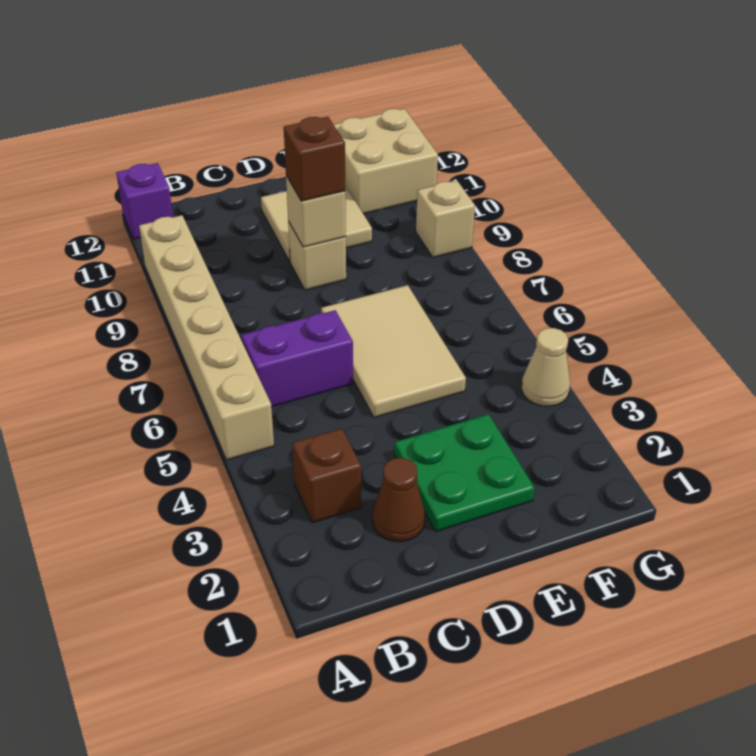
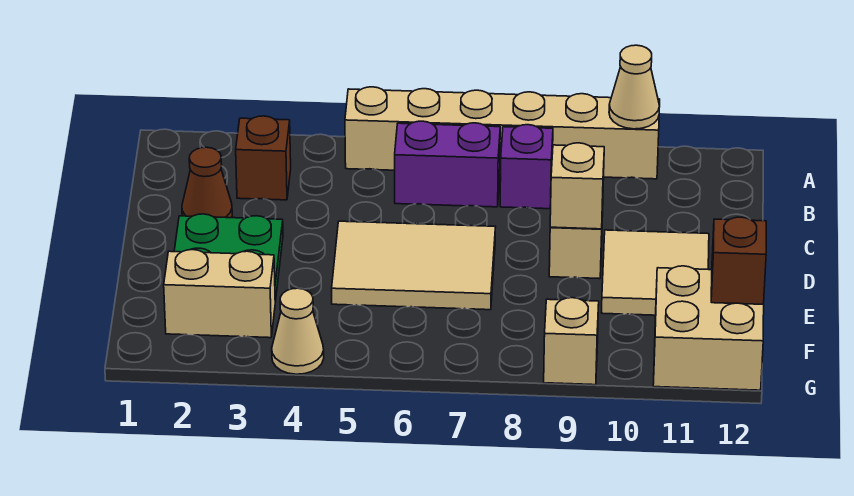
none -> tan cone A10 level 2
purple brick A12 level 1 -> purple brick B8 level 1
purple brick B6:C6 level 1 -> purple brick B6:B7 level 1
brown brick D9 level 3 -> brown brick F12 level 2
none -> tan brick F2:F3 level 1

